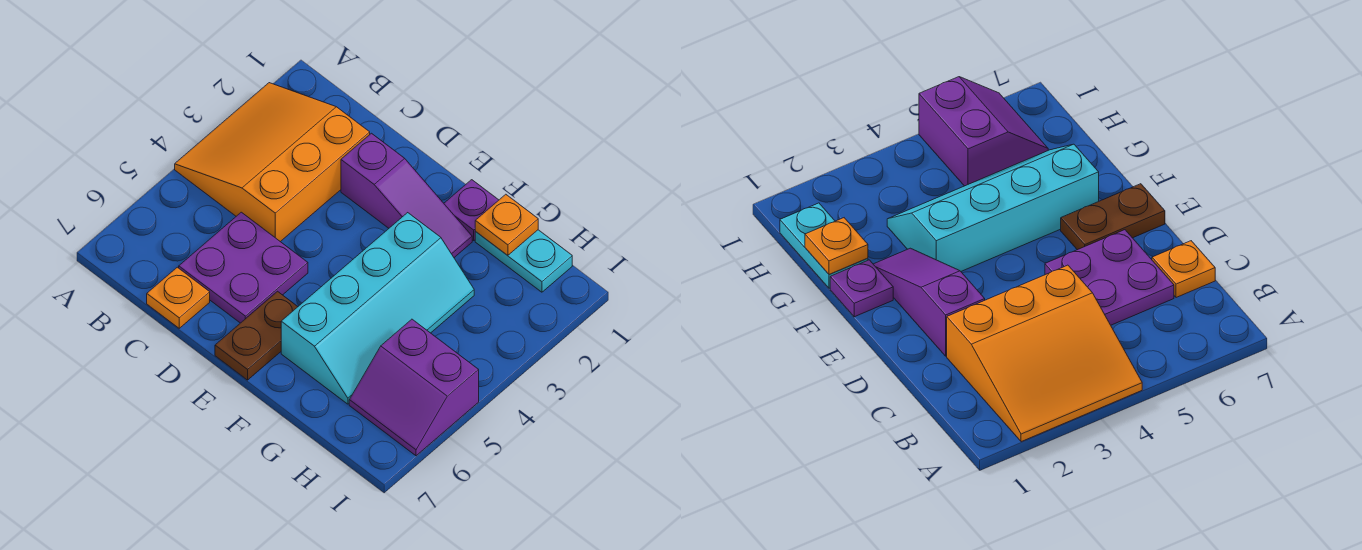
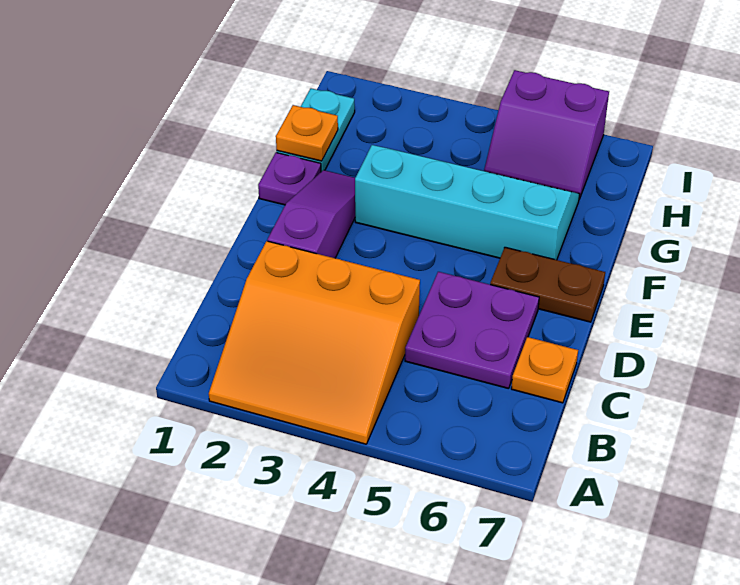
purple slope H5:I6 level 1 top 5 -> purple slope H5:I6 level 1 top I

